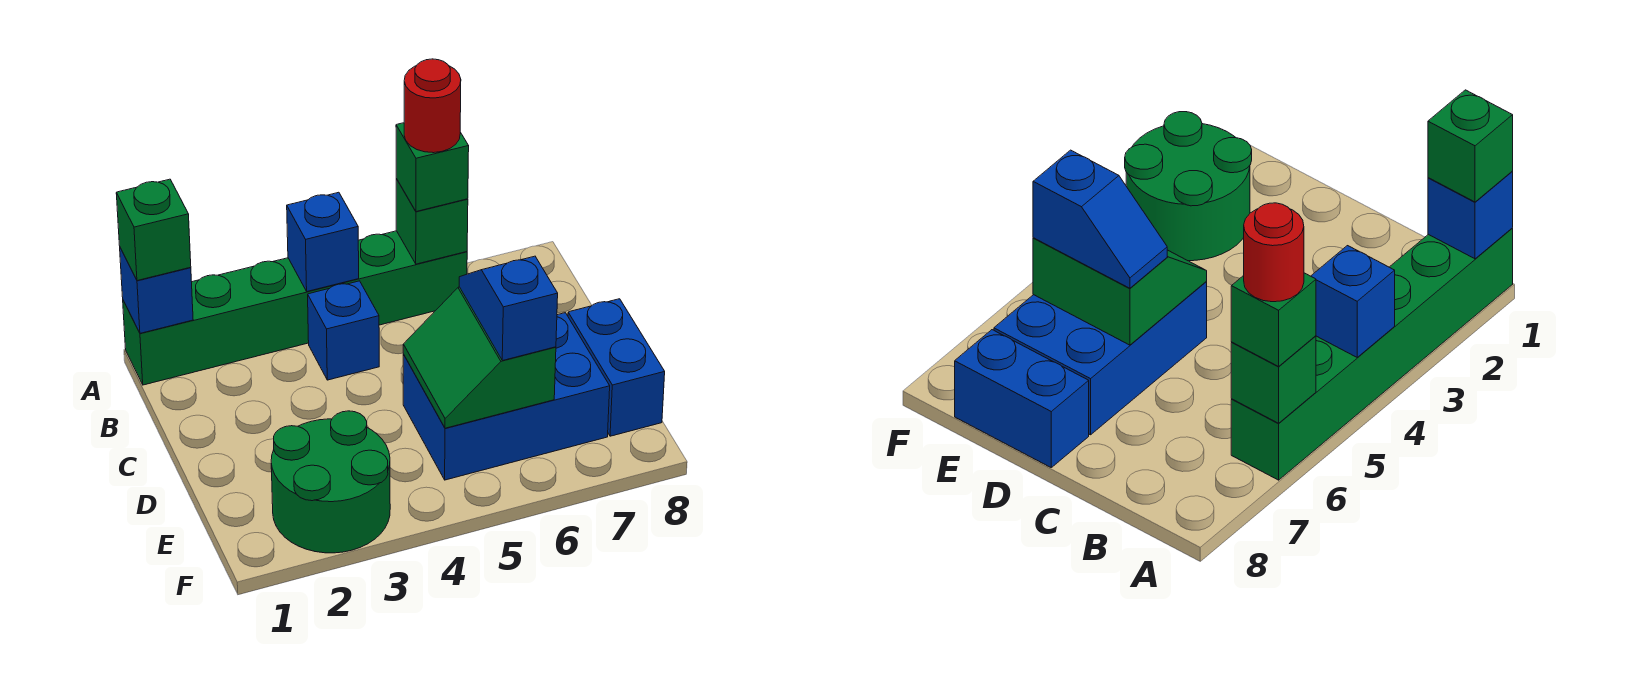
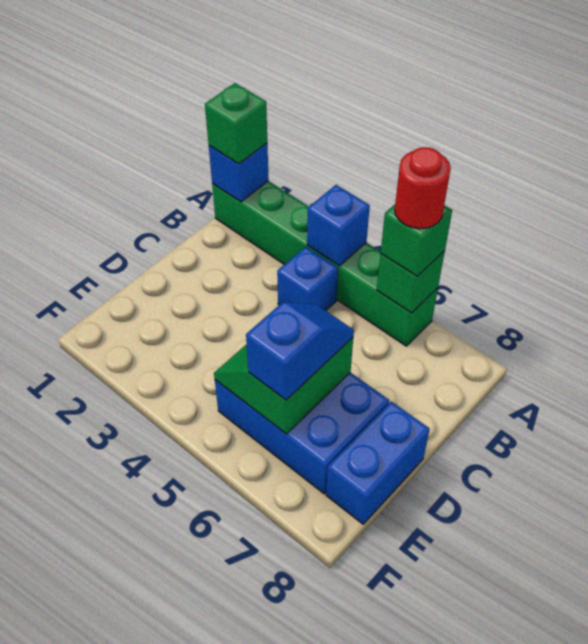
green round brick E2:F3 level 1 -> none

